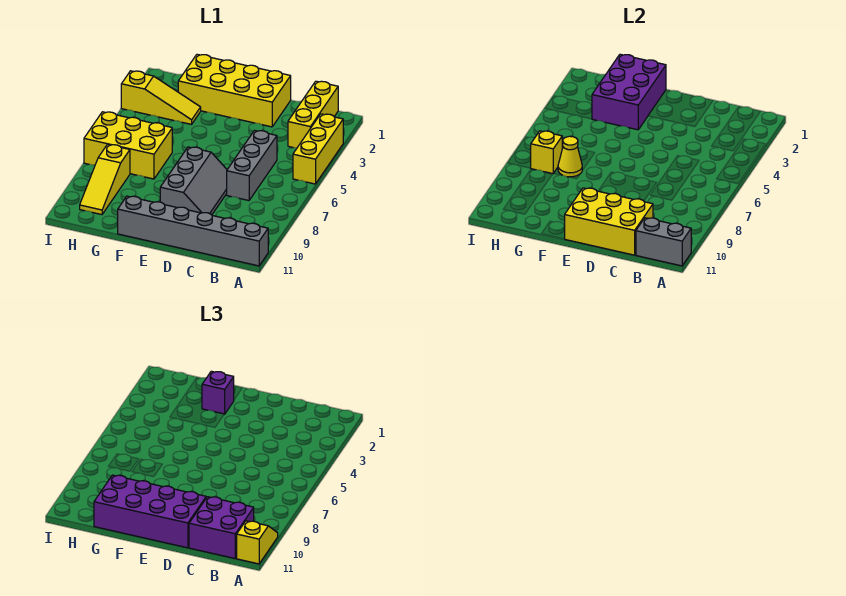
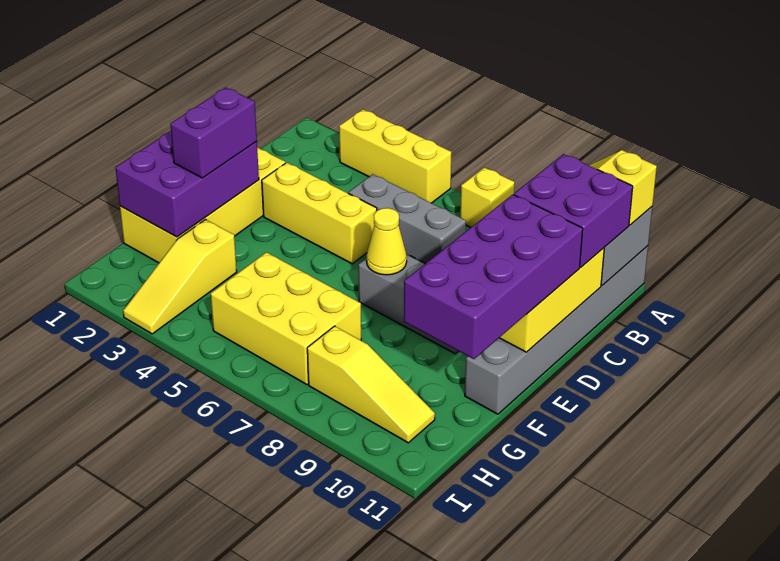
yellow brick B1:B3 level 1 -> yellow brick D3:D5 level 1
purple brick F1:G3 level 2 -> purple brick E1:G2 level 2
purple brick F2 level 3 -> purple brick E2:F2 level 3
yellow slope G3:I3 level 1 top I -> yellow slope G3:I3 level 1 top G
yellow brick G6:I7 level 1 -> yellow brick G5:H7 level 1
yellow cone G7 level 2 -> yellow cone E7 level 2
yellow brick H7 level 2 -> yellow brick A7 level 1

